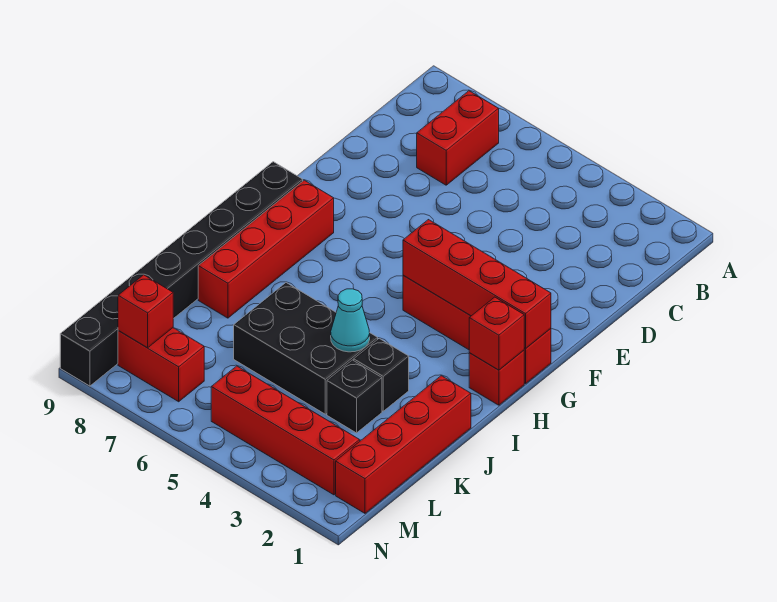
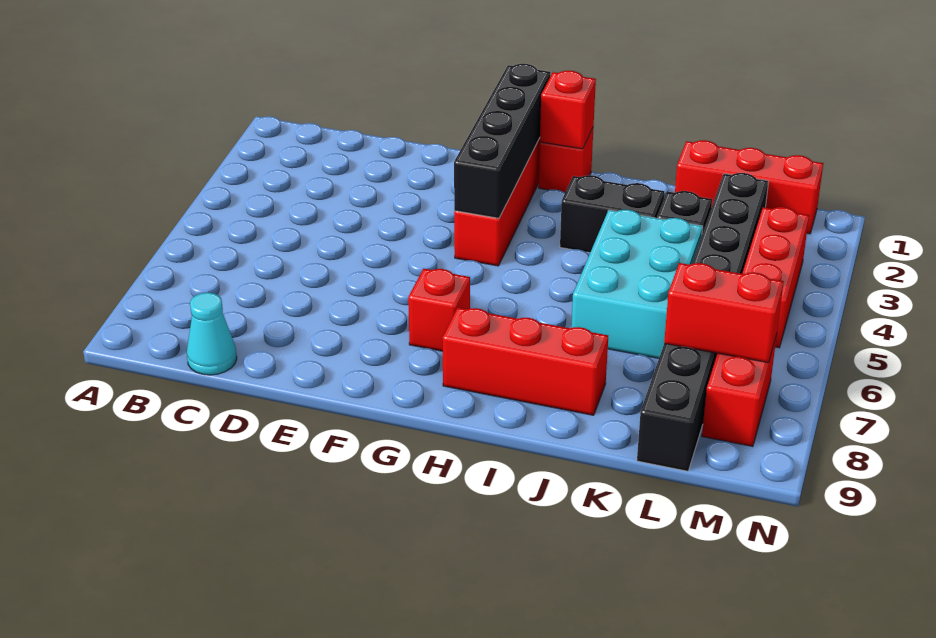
red brick B7:C7 level 1 -> red brick L7:M7 level 2
red brick G1:G4 level 2 -> black brick G1:G4 level 2
red brick G8:J8 level 1 -> red brick H8:J8 level 1
black brick G9:N9 level 1 -> black brick L2:L9 level 1
red brick J1:M1 level 1 -> red brick K1:M1 level 1
black brick J3 level 1 -> black brick I3:J3 level 1
black brick J4:K6 level 1 -> cyan brick J4:K6 level 1
cyan cone J4 level 2 -> cyan cone C9 level 1
red brick M2:M5 level 1 -> red brick M3:M5 level 1
red brick M8 level 2 -> red brick G7 level 1

